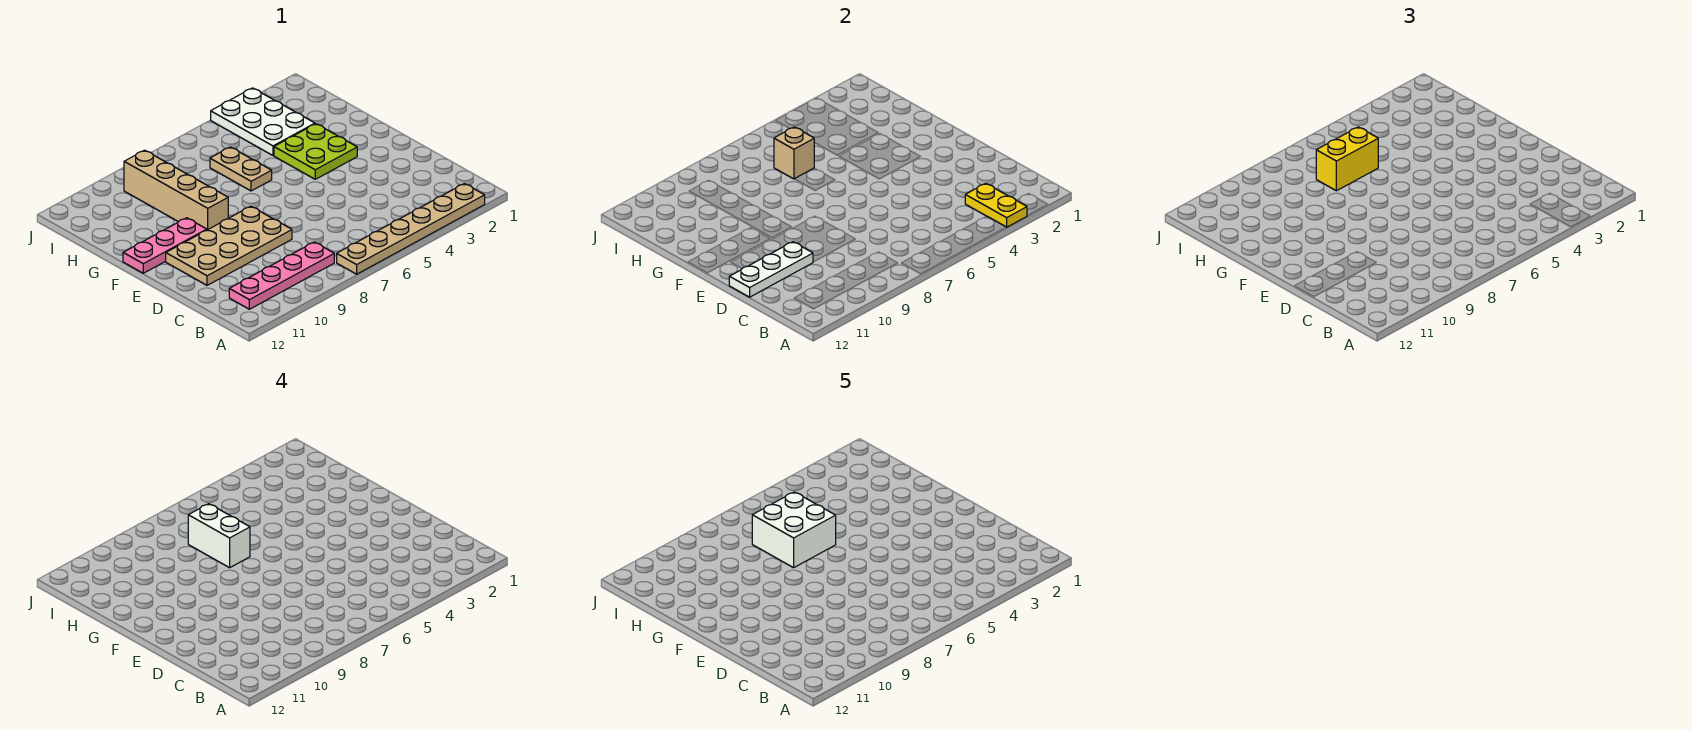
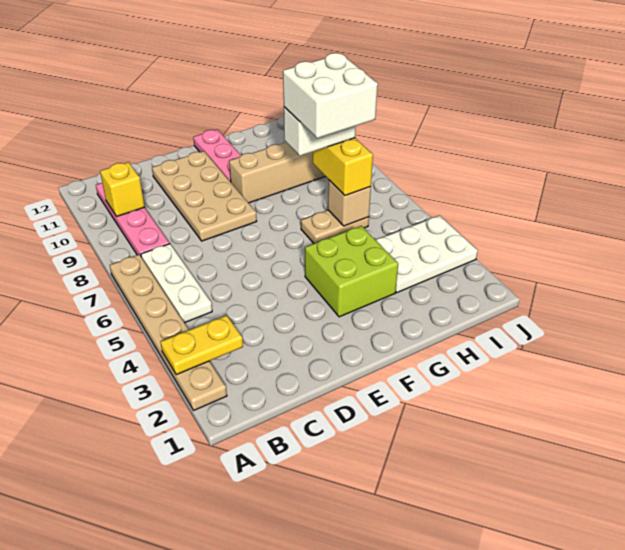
none -> yellow brick B10 level 2
white plate D10:D12 level 2 -> white plate B5:B7 level 1
lime plate F3:G4 level 1 -> lime brick F3:G4 level 1

